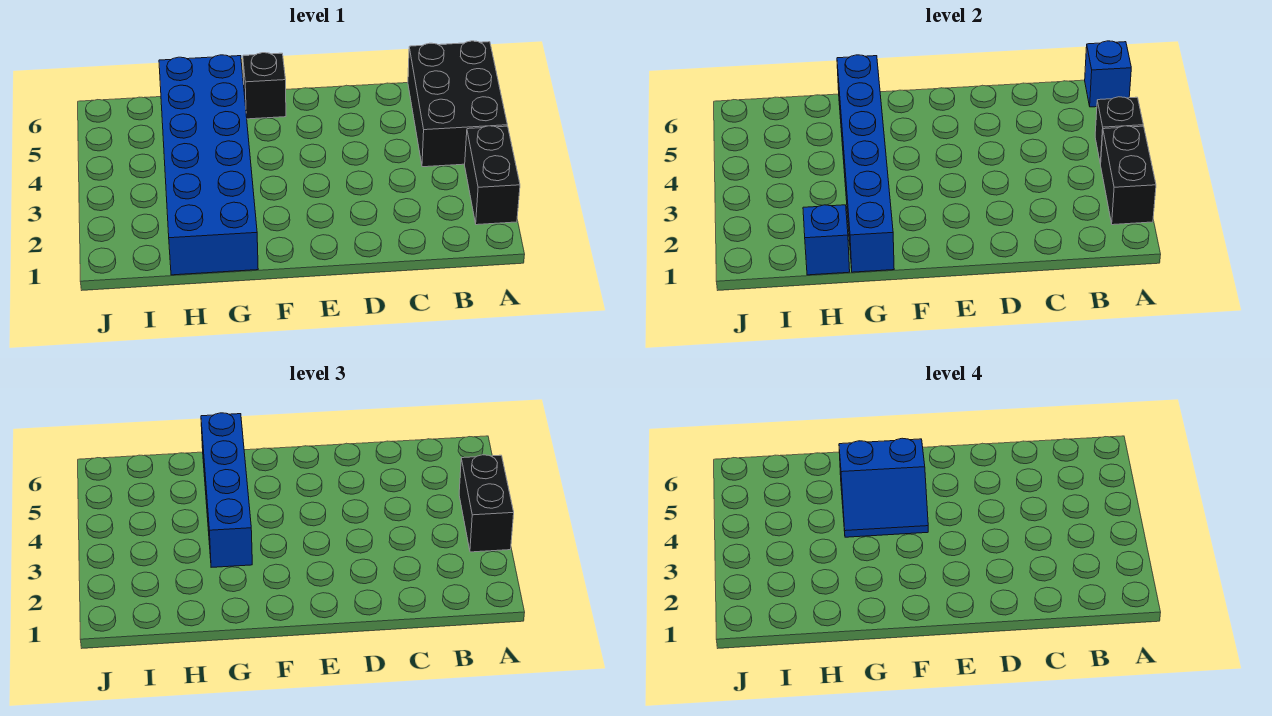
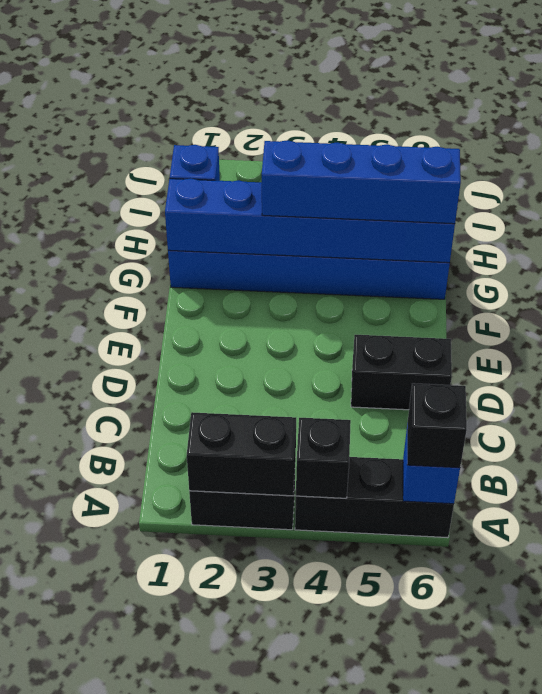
black brick A3:A4 level 3 -> black brick D5:D6 level 1
black brick A4:B6 level 1 -> black brick A4:A6 level 1
blue slope F4:G5 level 4 top 5 -> none
black brick F6 level 1 -> black brick A6 level 3

